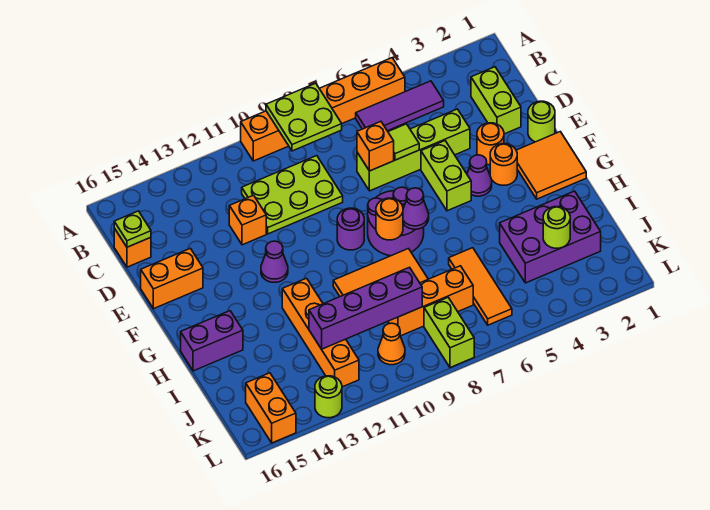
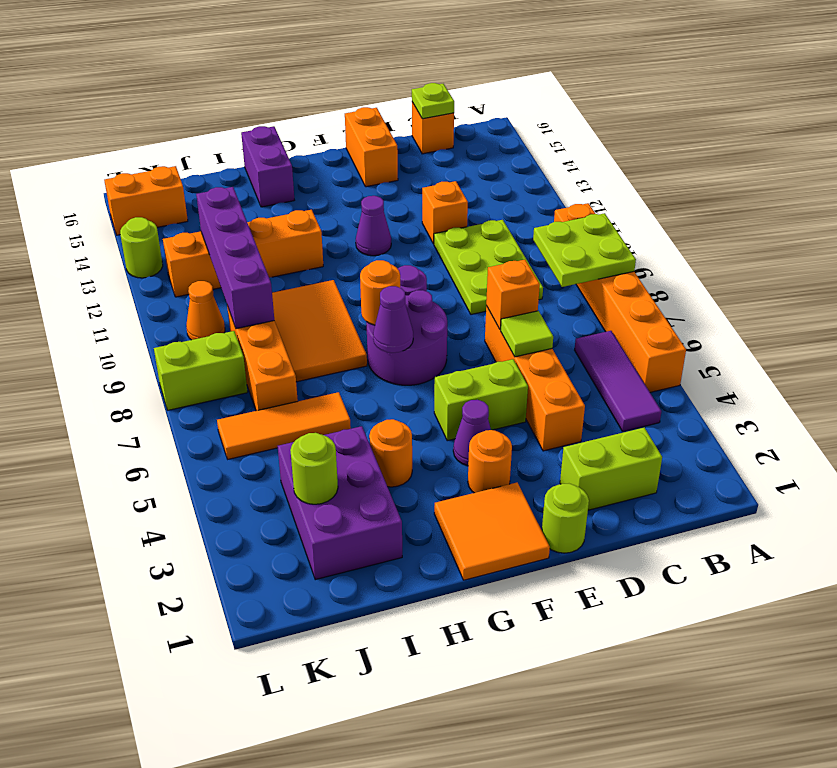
lime brick D4:D7 level 1 -> orange brick D4:D7 level 1
orange round brick E3 level 1 -> orange round brick H4 level 1

